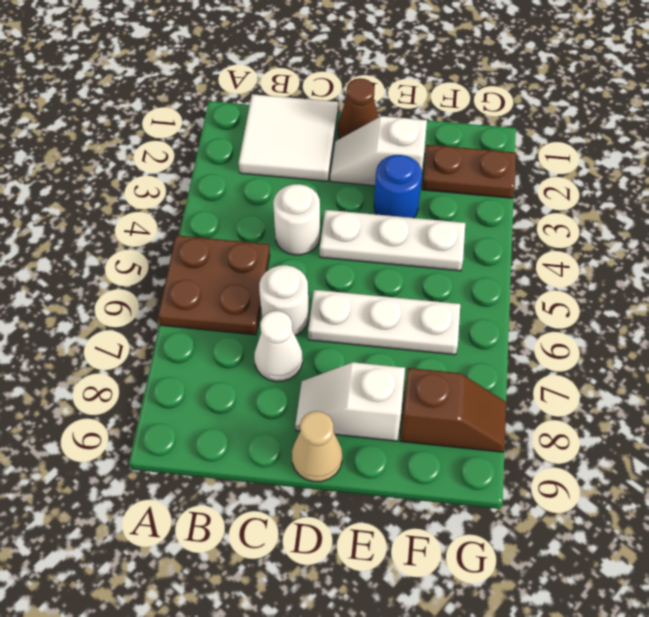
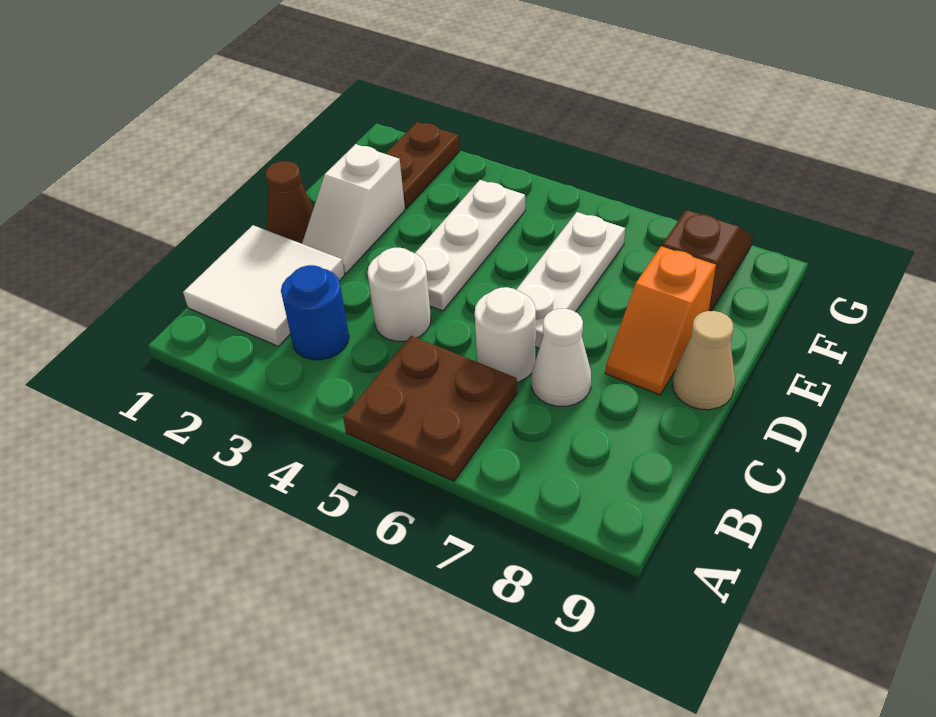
white slope D8:E8 level 1 top E -> orange slope D8:E8 level 1 top E
blue round brick E3 level 1 -> blue round brick B3 level 1

